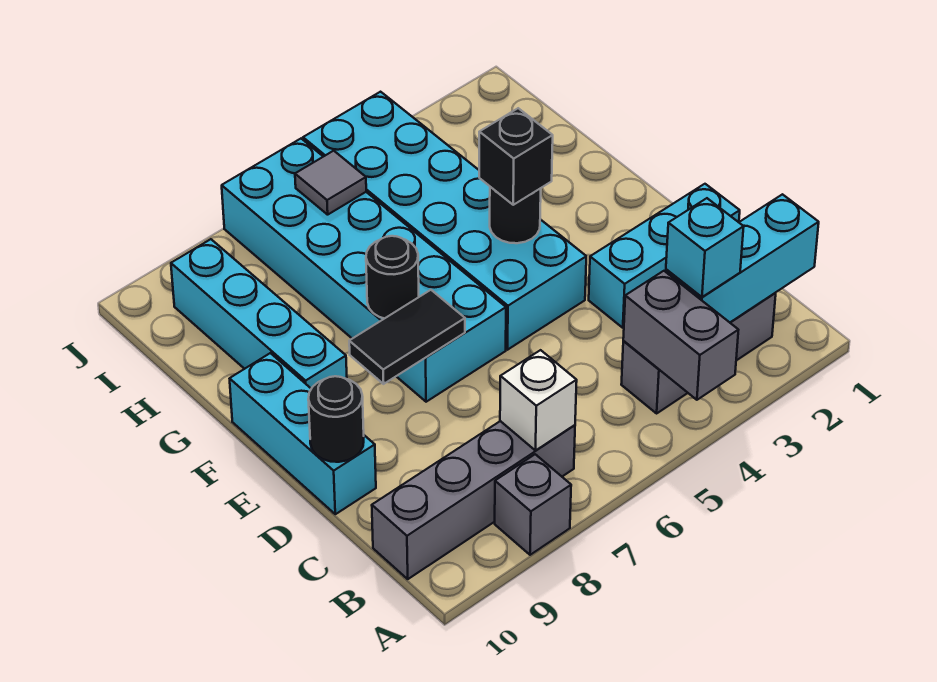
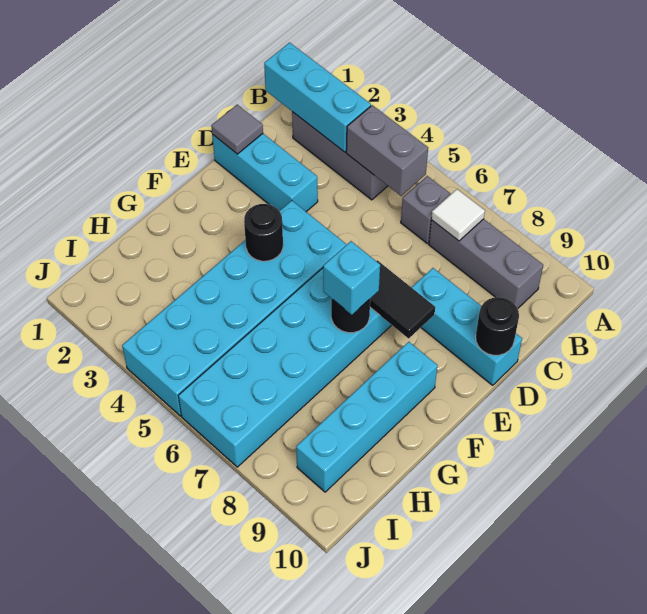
grey brick A4:B4 level 2 -> grey brick B4:B5 level 2
grey brick A8 level 1 -> grey brick B6 level 1
cyan brick B3 level 3 -> cyan brick F7 level 3
grey brick B7:B10 level 1 -> grey brick B7:B9 level 1
white brick B7 level 2 -> white tile B7 level 2
cyan brick D10:F10 level 1 -> cyan brick D8:D10 level 1
black brick F4 level 3 -> none
grey tile I6 level 2 -> grey tile D1 level 2

